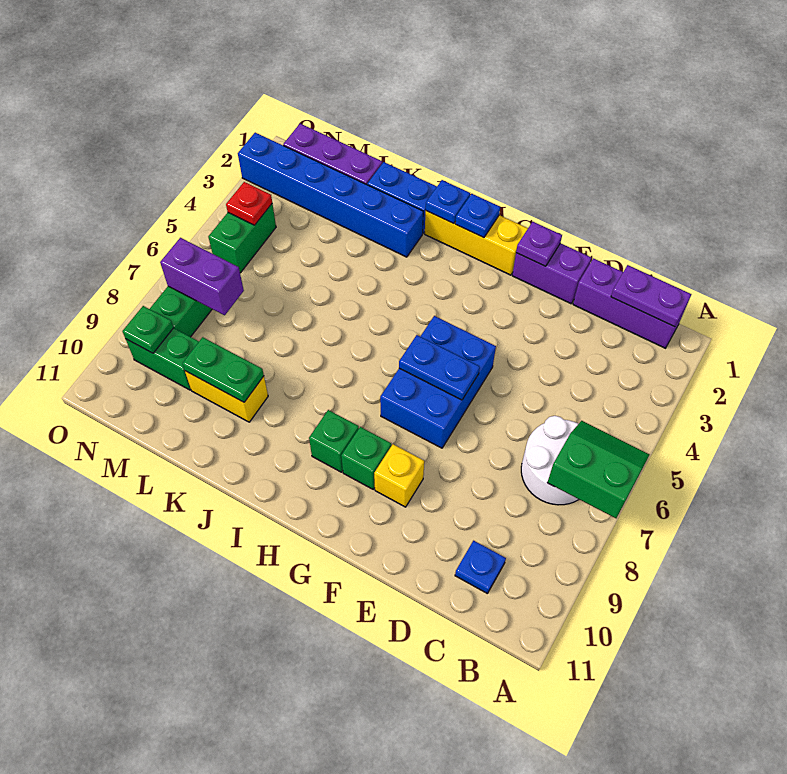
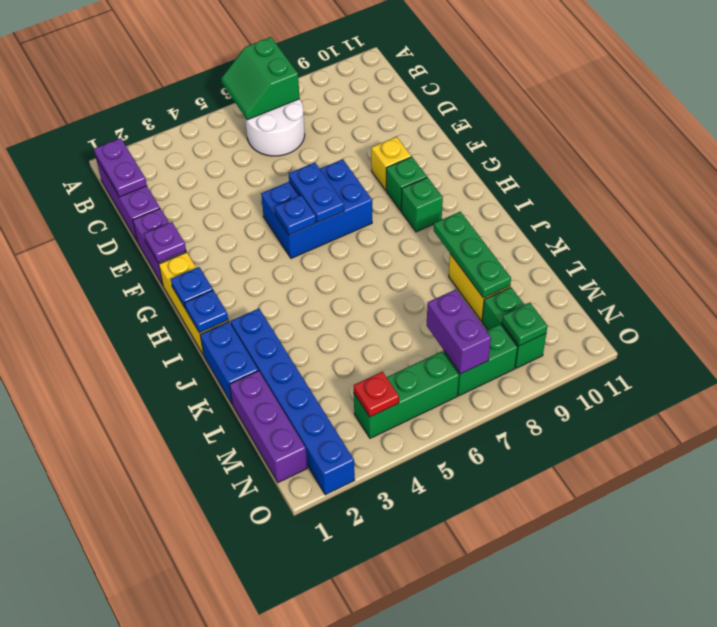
blue plate C10 level 1 -> blue plate G5 level 2
green plate K9:L9 level 2 -> green plate J9:L9 level 2
green brick N4:N5 level 1 -> green brick N4:N6 level 1

